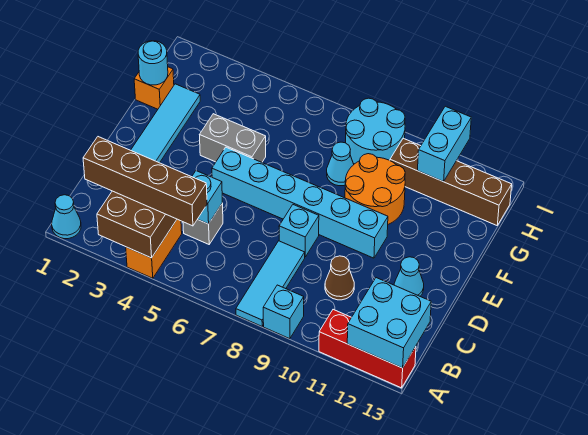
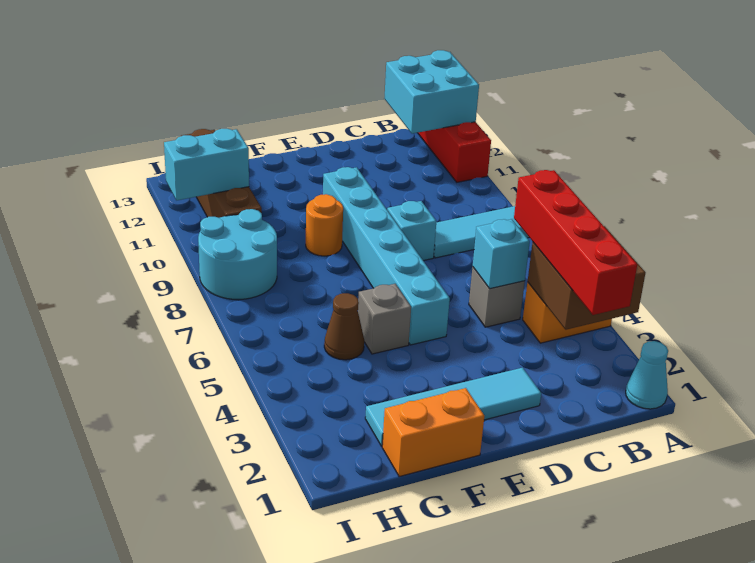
cyan brick A9 level 1 -> none
brown brick B2:B5 level 3 -> red brick B2:B5 level 3
brown cone C10 level 1 -> brown cone G5 level 1
cyan cone D12 level 1 -> none
grey brick F4:F5 level 1 -> grey brick F5 level 1
orange round brick F9:G10 level 1 -> orange round brick F9 level 1
orange brick G1 level 1 -> orange brick F1:G1 level 1
cyan round brick G1 level 2 -> none
cyan cone G8 level 1 -> none

